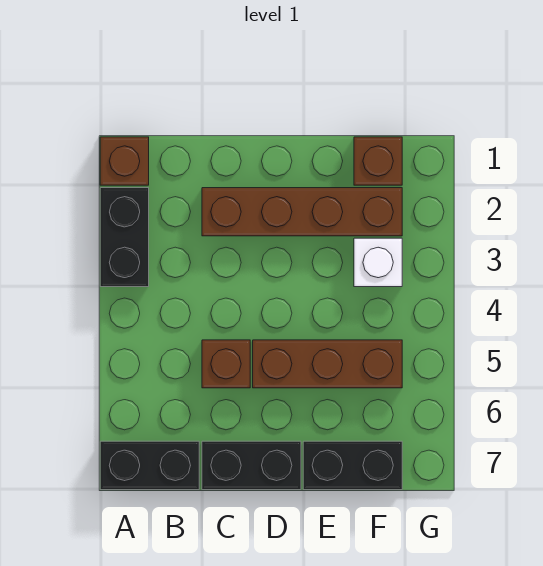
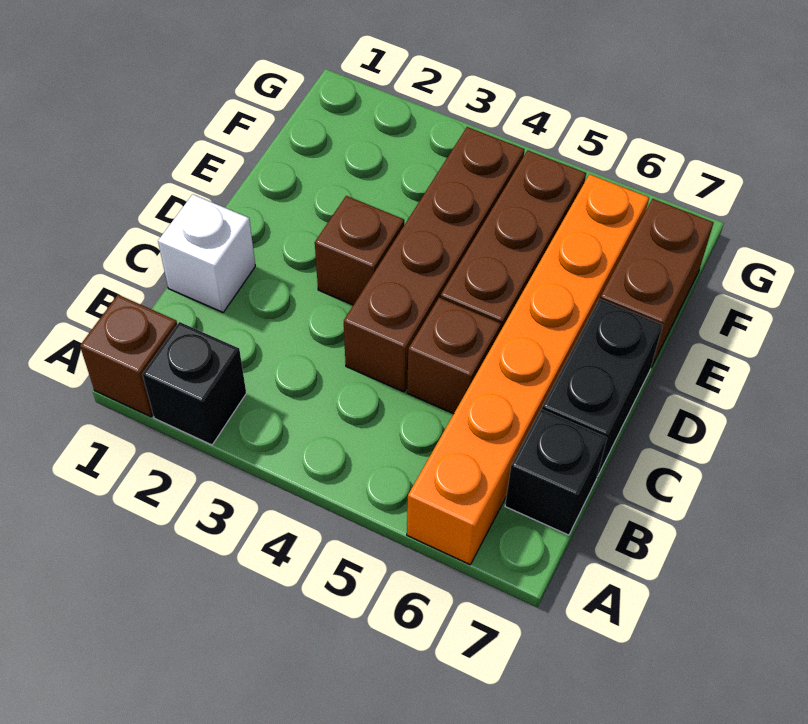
black brick A2:A3 level 1 -> black brick A2 level 1
none -> orange brick A6:F6 level 1
black brick A7:B7 level 1 -> black brick B7 level 1
brown brick C2:F2 level 1 -> brown brick C4:F4 level 1
black brick E7:F7 level 1 -> brown brick E7:F7 level 1
brown brick F1 level 1 -> brown brick D3 level 1
white brick F3 level 1 -> white brick C1 level 1

